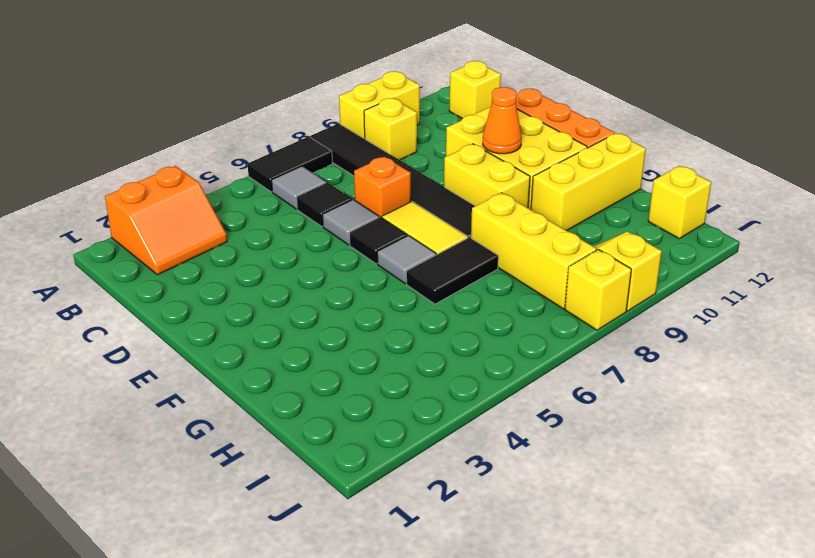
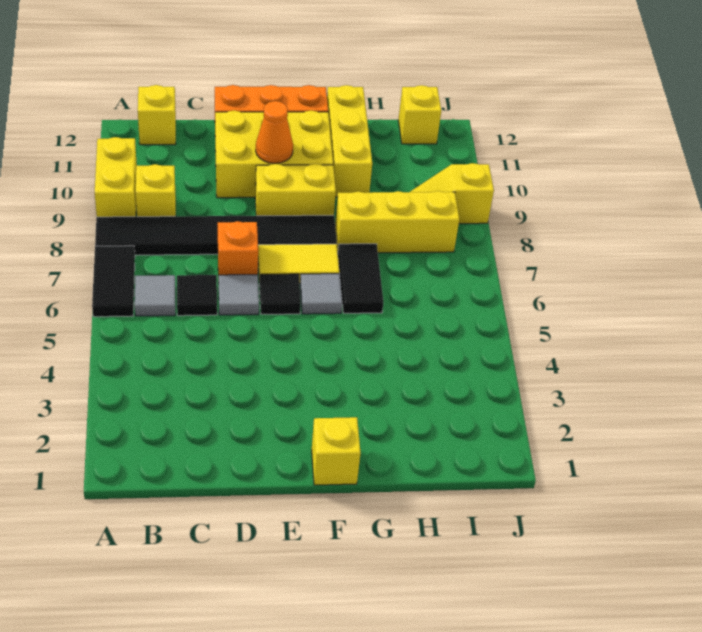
orange slope A2:B3 level 1 top A -> none
yellow brick J8 level 1 -> yellow brick F1 level 1

